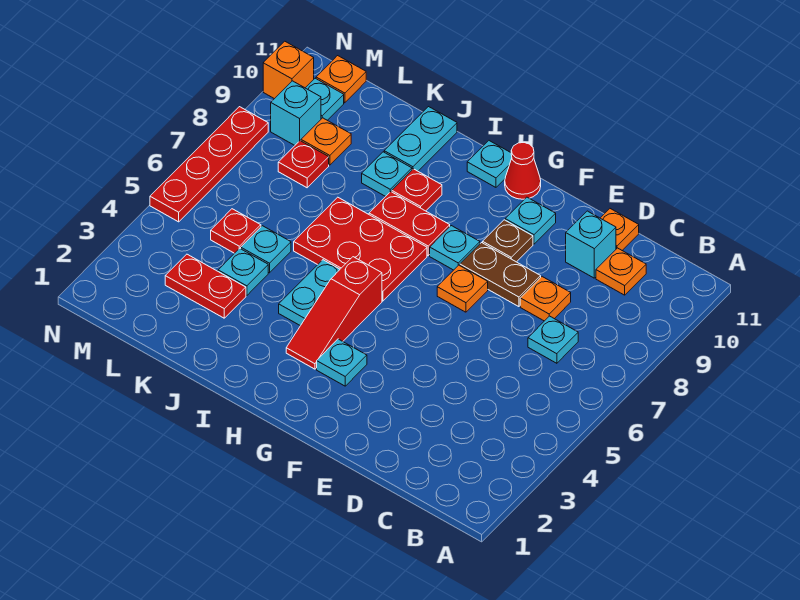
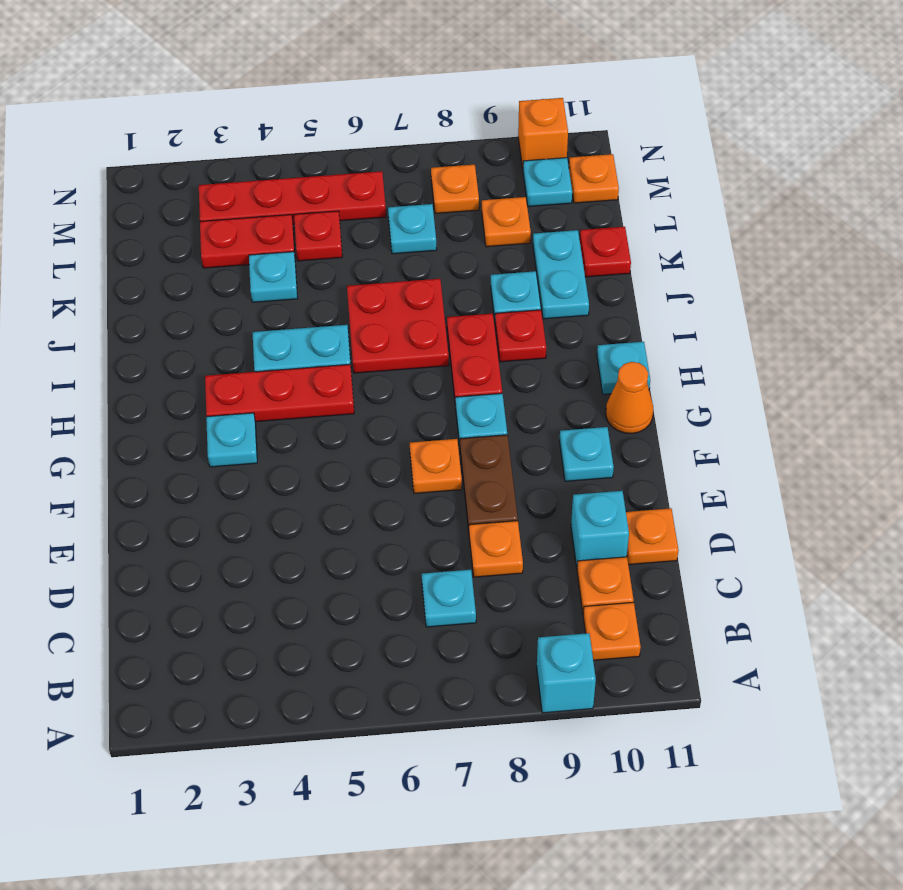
none -> orange plate B10 level 1
brown plate F9 level 1 -> none
red cone G11 level 1 -> orange cone G11 level 1
red slope H3:H5 level 1 top 5 -> red plate H3:H5 level 1
red plate H6:J7 level 1 -> red plate I6:J7 level 1
cyan plate J10:J11 level 1 -> cyan plate J10:K10 level 1
red plate K3:L3 level 1 -> red plate L3:L4 level 1
cyan plate K5 level 1 -> cyan plate L7 level 1
red plate L8 level 1 -> red plate K11 level 1
none -> orange plate M8 level 1
cyan brick M9 level 1 -> cyan brick A9 level 1
red plate N5:N8 level 1 -> red plate M3:M6 level 1

